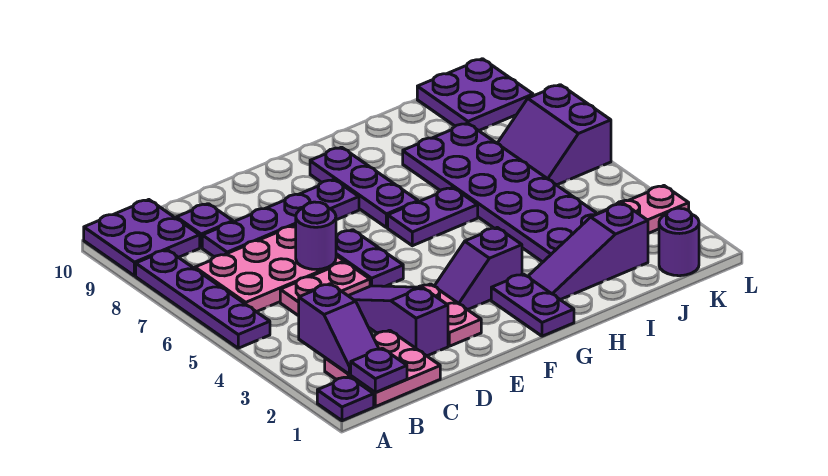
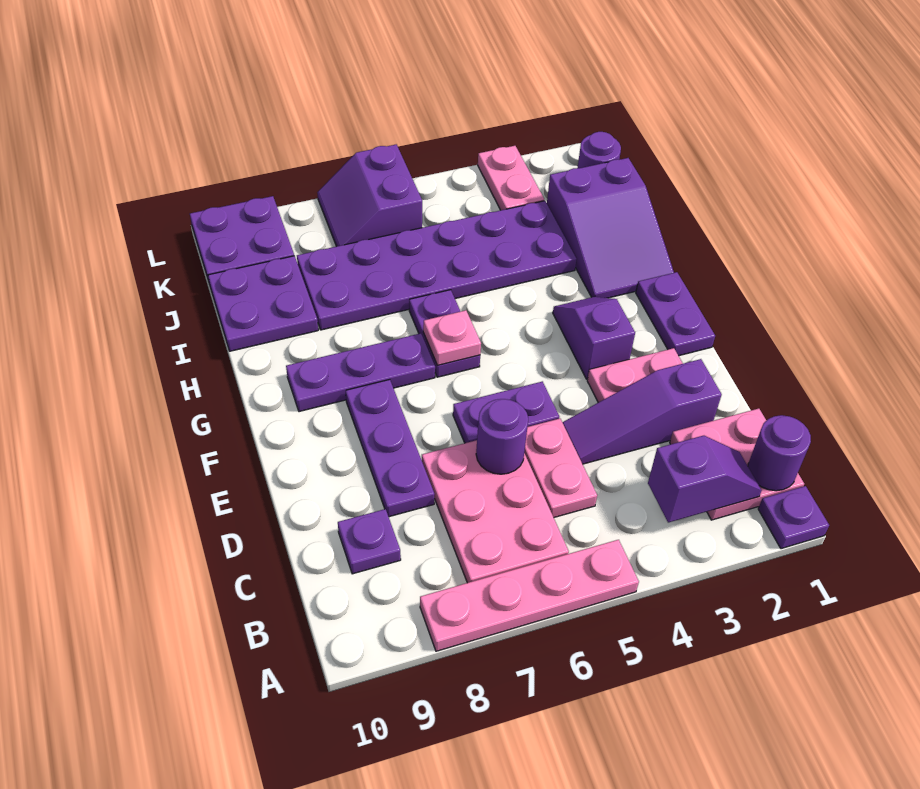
purple plate A5:A8 level 1 -> pink plate A5:A8 level 1
purple plate A9:B10 level 1 -> purple plate I9:J10 level 1
purple plate B1 level 2 -> purple round brick B1 level 2
purple plate C8:F8 level 1 -> purple plate D8:F8 level 1
purple slope F3:G3 level 1 top G -> purple slope F3:G3 level 1 top F
purple plate G1:G2 level 1 -> purple plate F1:G1 level 1
none -> pink plate G6 level 2
purple slope H2:J2 level 1 top J -> purple slope H1:J2 level 1 top J
purple slope K6:L7 level 1 top L -> purple slope K6:L7 level 1 top 6

